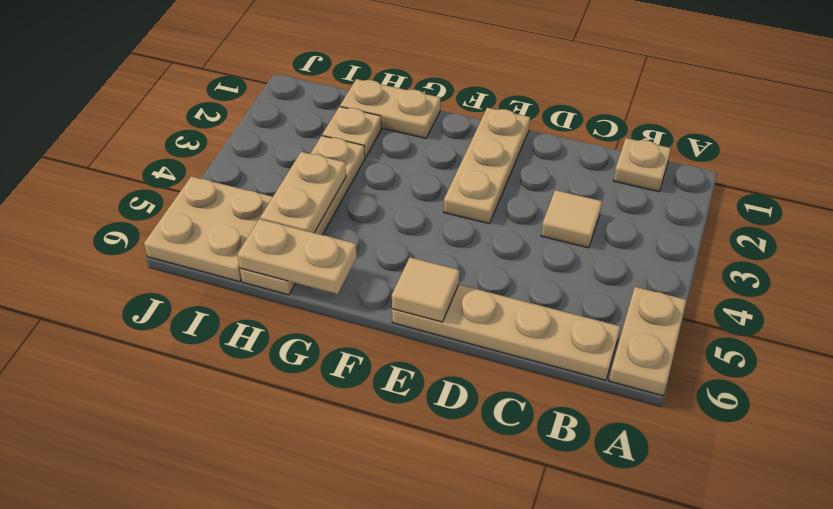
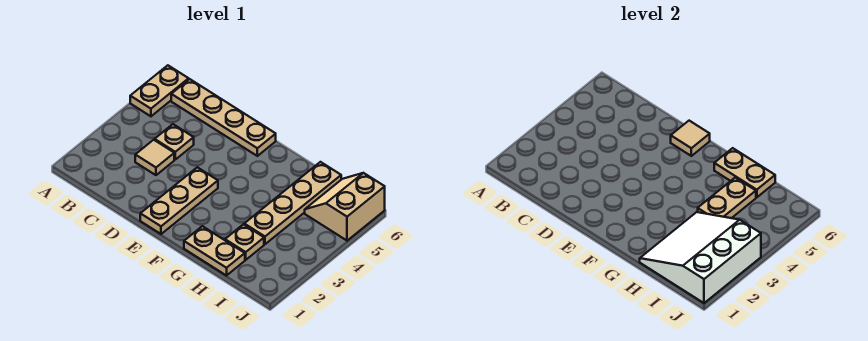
tan plate B1 level 1 -> tan plate C4 level 1
none -> white slope H1:J3 level 2 top J
tan plate I5:J6 level 1 -> tan slope I5:J6 level 1 top J

